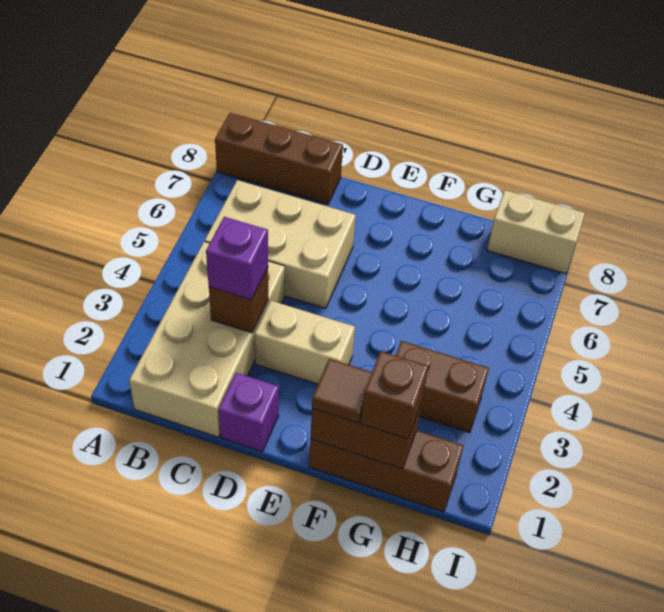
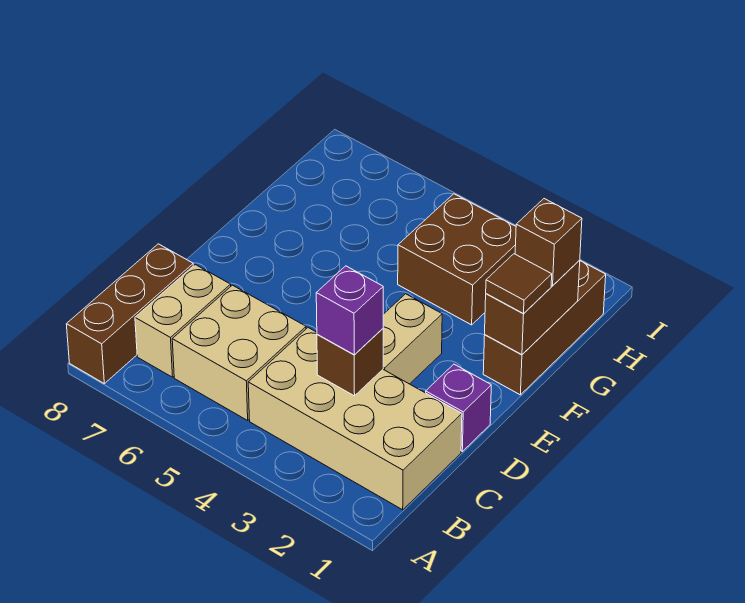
tan brick B5:D6 level 1 -> tan brick B5:C6 level 1
brown brick G3:H3 level 1 -> brown brick G3:H4 level 1
tan brick H8:I8 level 1 -> tan brick B7:C7 level 1

